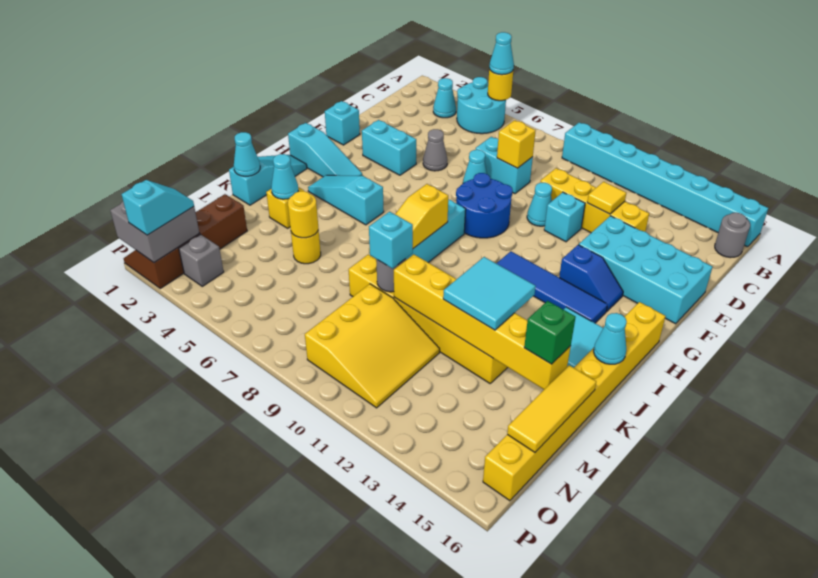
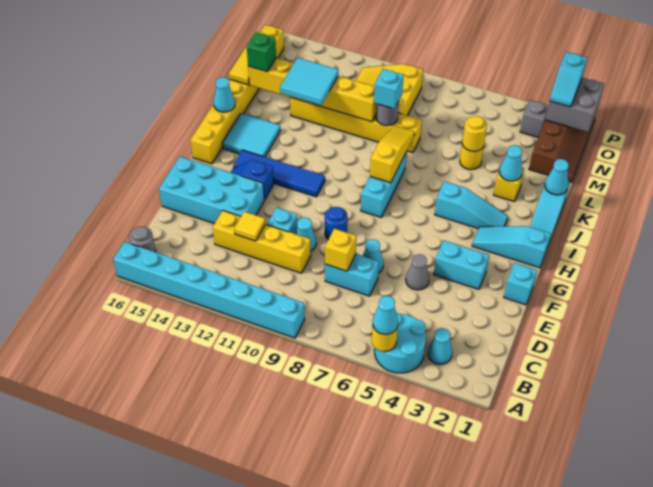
blue round brick F8:G9 level 1 -> blue round brick F9 level 1

